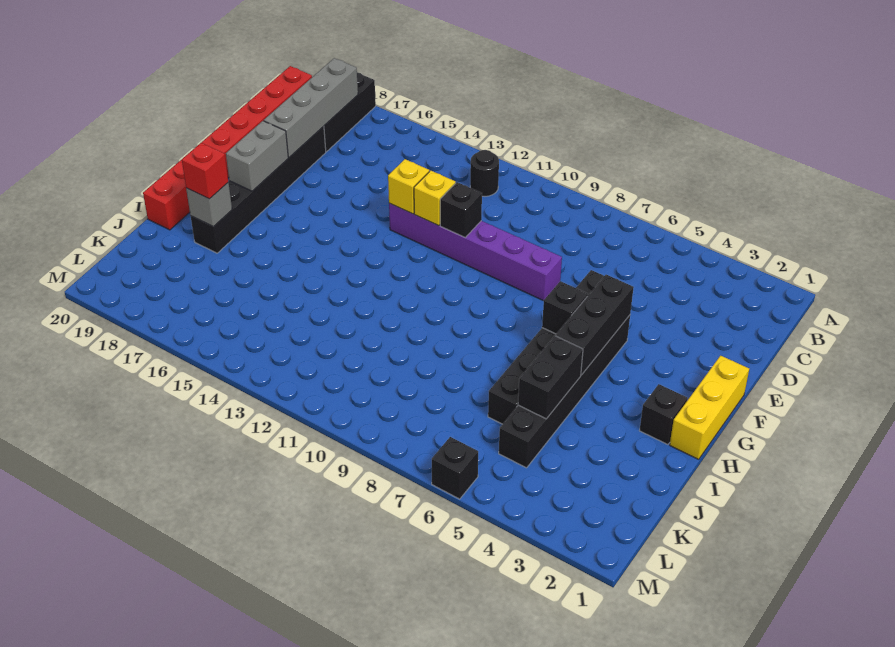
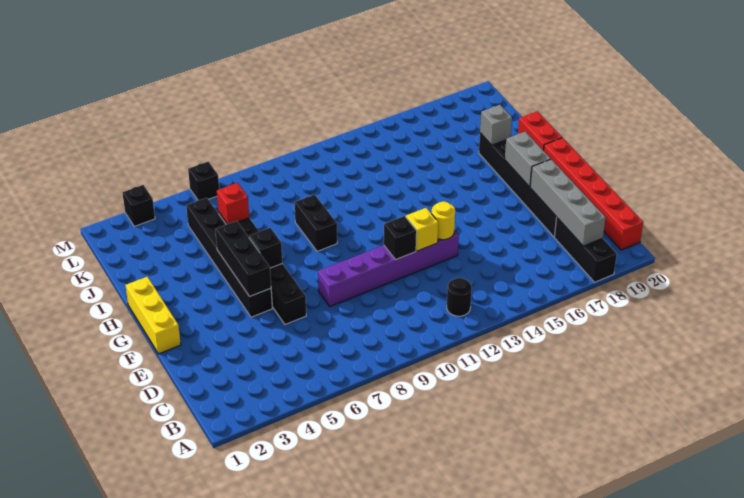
yellow brick E13 level 2 -> yellow round brick E13 level 2
black brick H2 level 1 -> black brick M3 level 1
black brick I5:J5 level 2 -> black brick H9:I9 level 1
red brick I18 level 3 -> red brick J6 level 2

